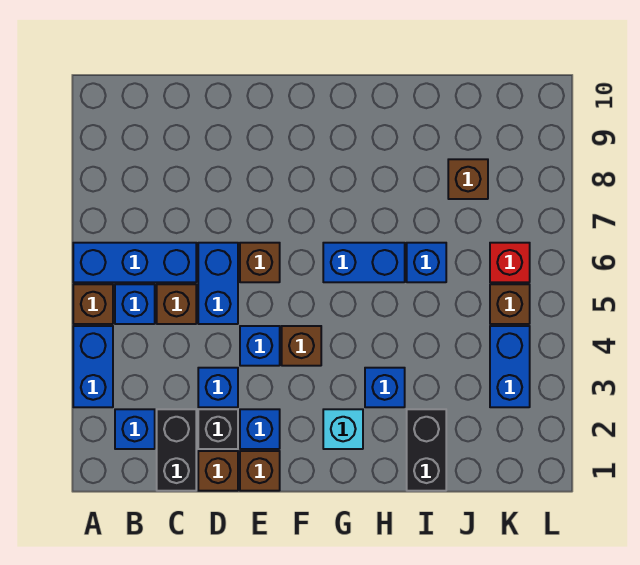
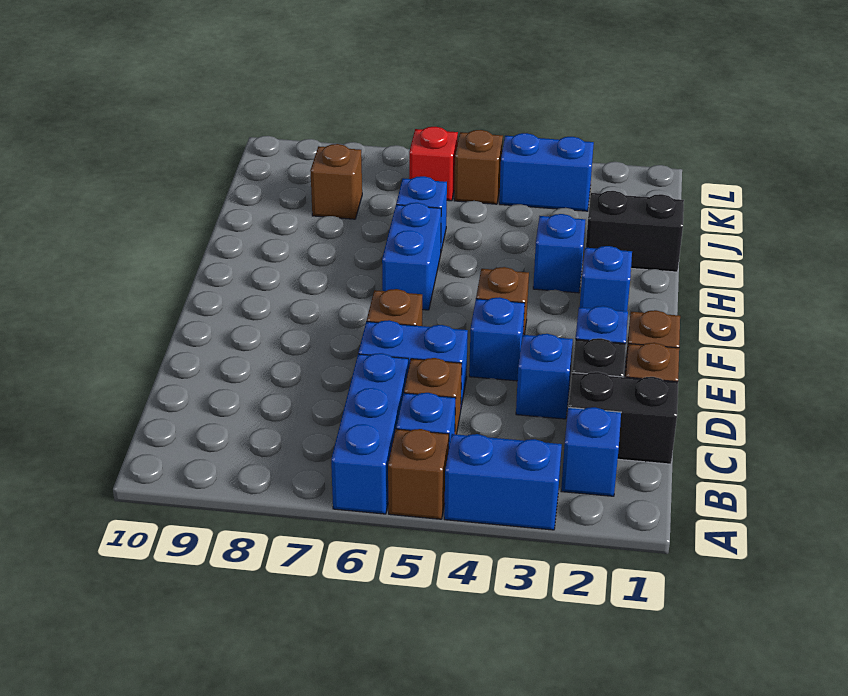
cyan brick G2 level 1 -> blue brick G2 level 1

